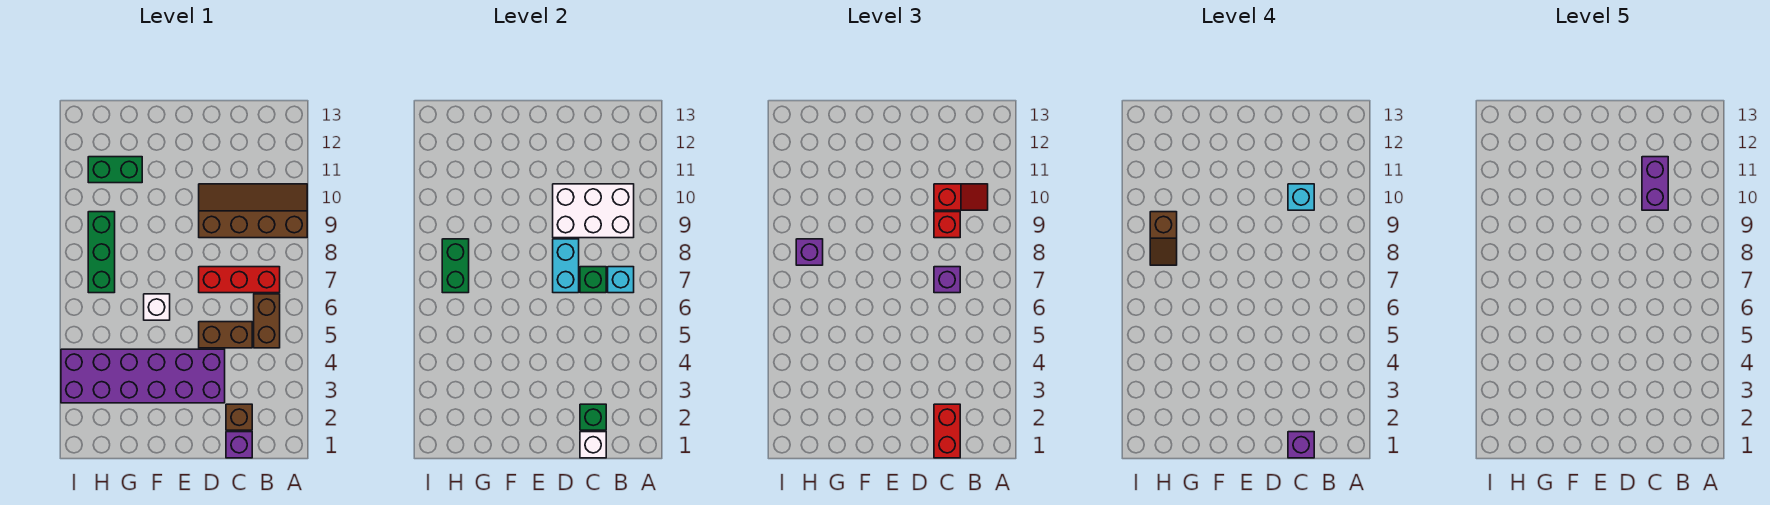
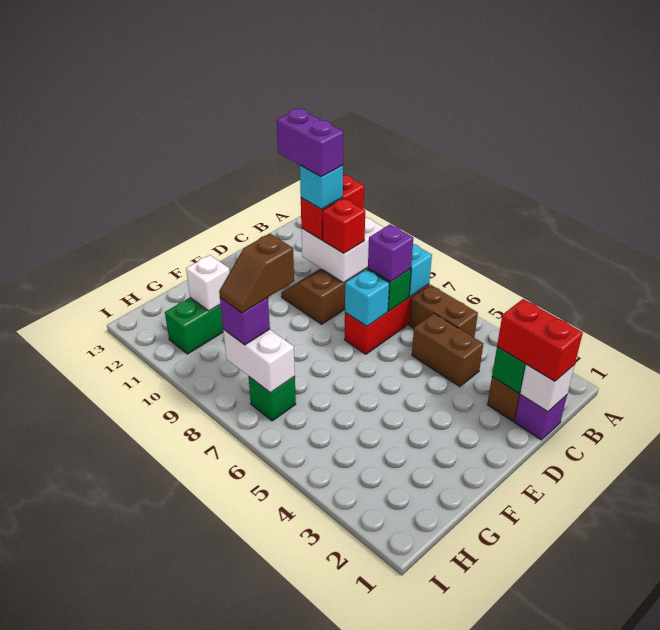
white brick B9:D10 level 2 -> white brick B9:C10 level 2
red slope B10:C10 level 3 top C -> red brick B10:C10 level 3
purple brick C1 level 4 -> none
brown brick C5:D5 level 1 -> brown brick C4:C5 level 1
purple brick D3:I4 level 1 -> none
cyan brick D7:D8 level 2 -> cyan brick D7 level 2
white brick F6 level 1 -> white brick G11 level 2
green brick H7:H9 level 1 -> green brick H7 level 1
green brick H7:H8 level 2 -> white brick H7:H8 level 2
brown slope H8:H9 level 4 top 9 -> brown slope G8:H8 level 4 top G

